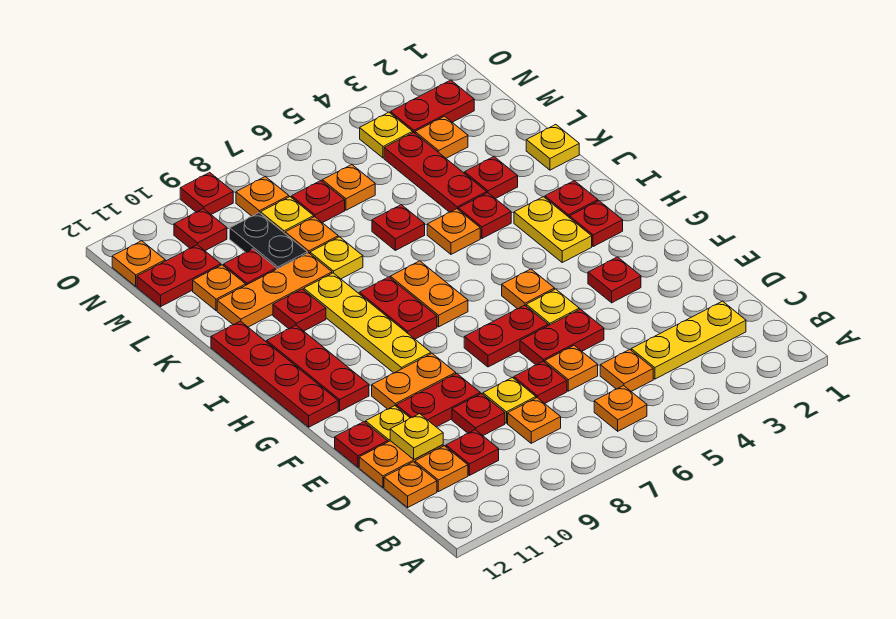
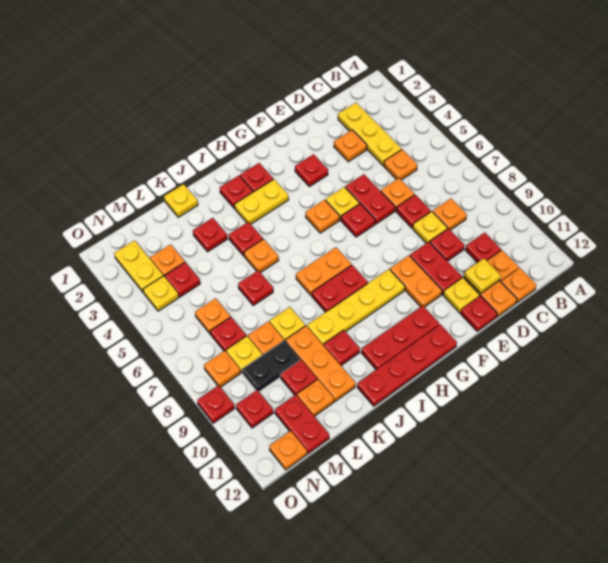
orange plate B6 level 1 -> orange plate D3 level 1
red plate F6:F7 level 1 -> red plate F6 level 1
red plate K4:M4 level 1 -> red plate M4 level 1
red plate N2:N3 level 1 -> yellow plate N2:N3 level 1

